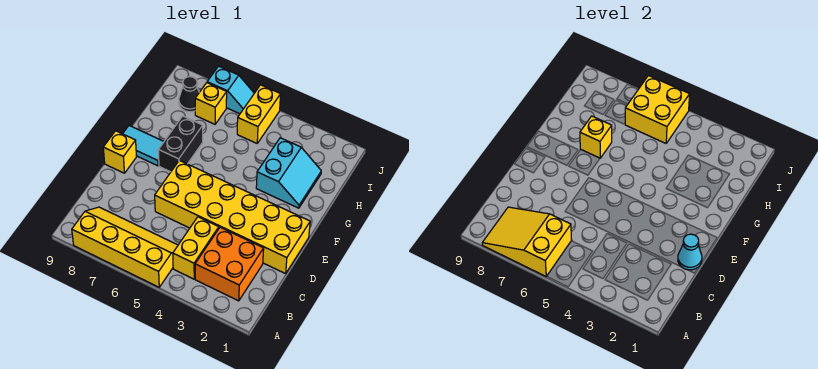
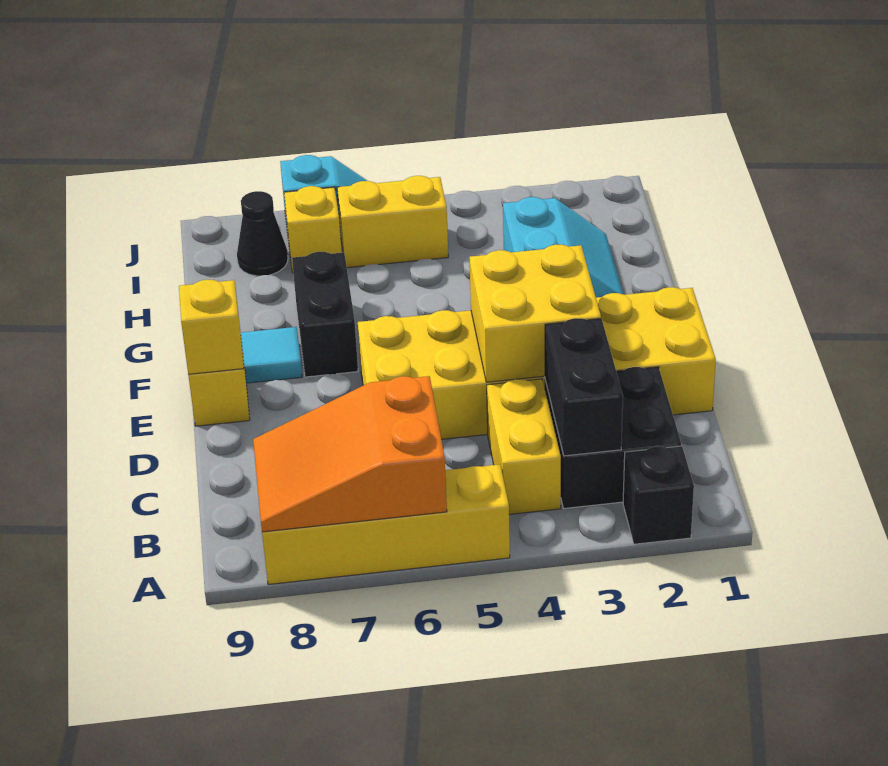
none -> black brick A2 level 1
yellow slope A6:B8 level 2 top 6 -> orange slope A6:B8 level 2 top 6
orange brick B2:C3 level 1 -> black brick B2:C3 level 1
none -> black brick B3:C3 level 2
cyan cone D1 level 2 -> none
yellow brick G7 level 2 -> yellow brick E9 level 2
yellow brick I5:J5 level 1 -> yellow brick I5:I6 level 1
yellow brick I5:J6 level 2 -> yellow brick D3:E4 level 2

